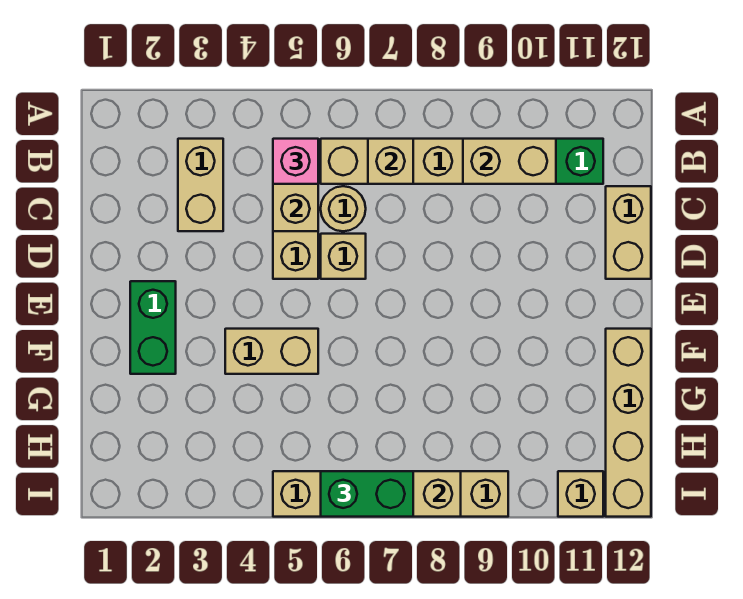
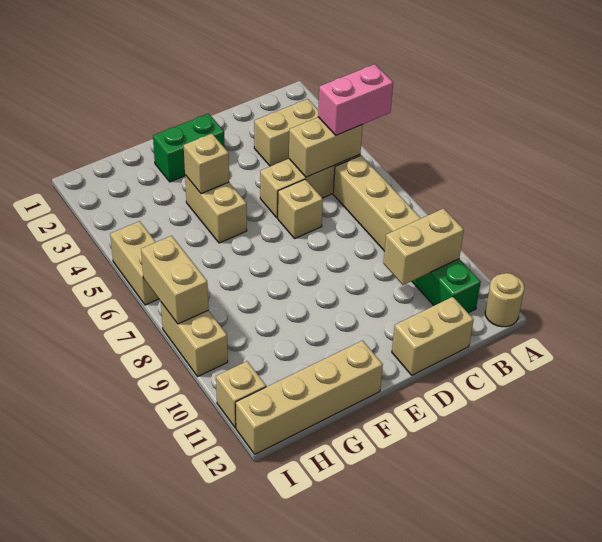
pink brick B5 level 3 -> pink brick A5:B5 level 3
tan brick B7 level 2 -> tan brick F4 level 2
tan brick B9:B10 level 2 -> tan brick B10:C10 level 2
tan round brick C6 level 1 -> tan round brick A12 level 1
green brick I6:I7 level 3 -> none

